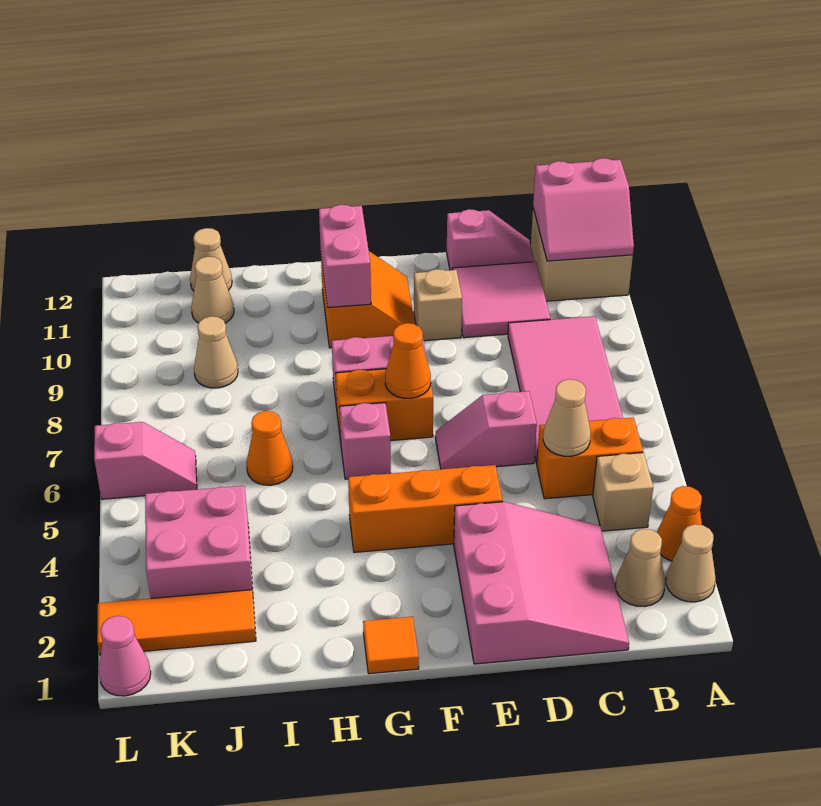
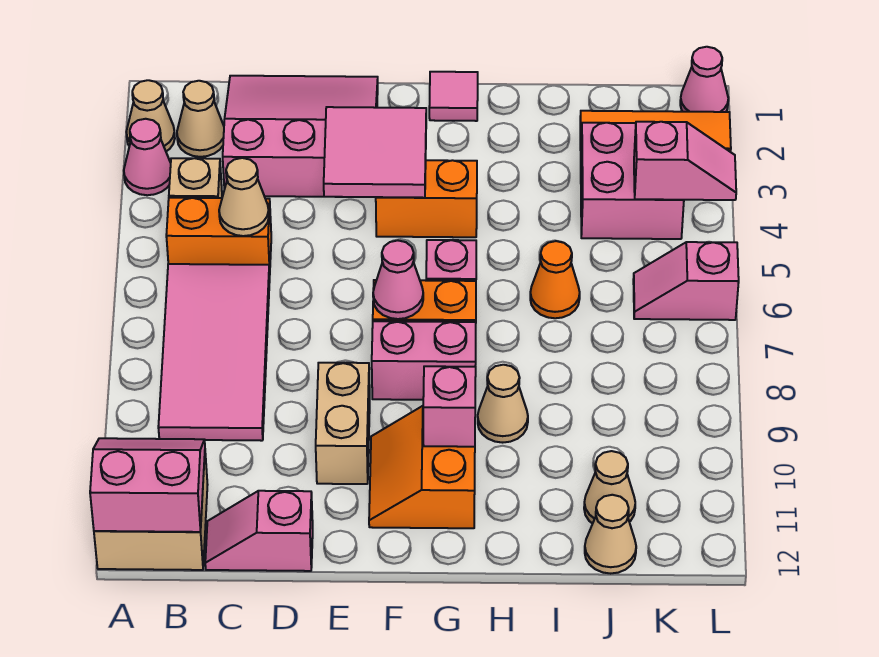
orange cone A3 level 1 -> pink cone A3 level 1
pink slope C1:E3 level 1 top E -> pink slope C1:E3 level 1 top 3
pink tile C10:D11 level 1 -> pink tile E3:F4 level 2
pink slope D6:E6 level 1 top D -> pink slope K4:L4 level 2 top K
orange brick E4:G4 level 1 -> orange brick F4:G4 level 1
tan brick E10 level 1 -> tan brick E9:E10 level 1
orange cone F7 level 2 -> pink cone F7 level 2
orange tile G1 level 1 -> pink tile G1 level 1
pink brick G10:G11 level 2 -> pink brick G10 level 2
tan cone J9 level 1 -> tan cone H9 level 1

